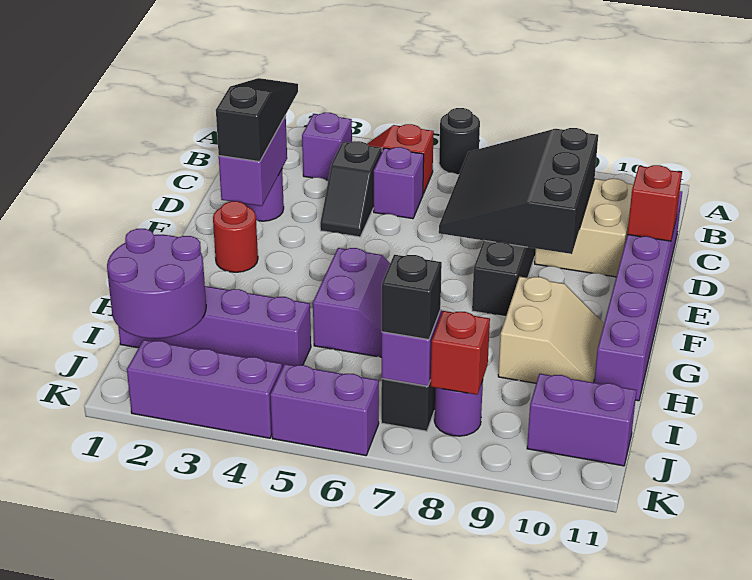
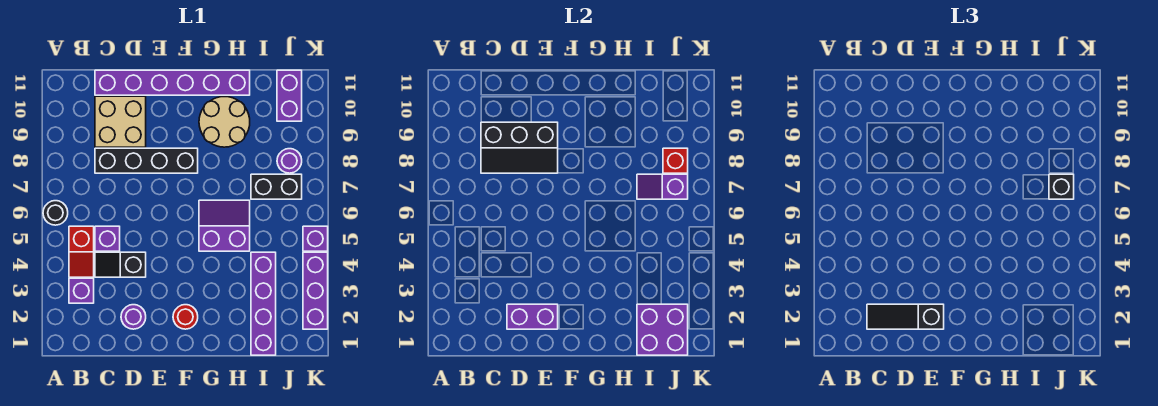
black slope C4:D4 level 1 top C -> black slope C4:D4 level 1 top D
black slope C7:E9 level 2 top 9 -> black slope C8:E9 level 2 top 9
red brick D11 level 2 -> none
tan slope G9:H10 level 1 top 9 -> tan round brick G9:H10 level 1
purple round brick I1:J2 level 2 -> purple brick I1:J2 level 2
purple brick K5:K6 level 1 -> purple brick K5 level 1

